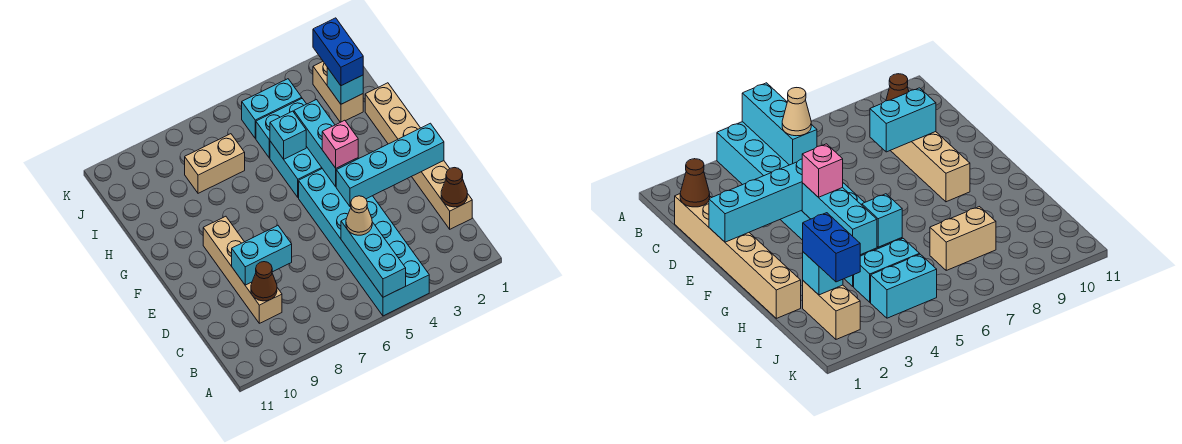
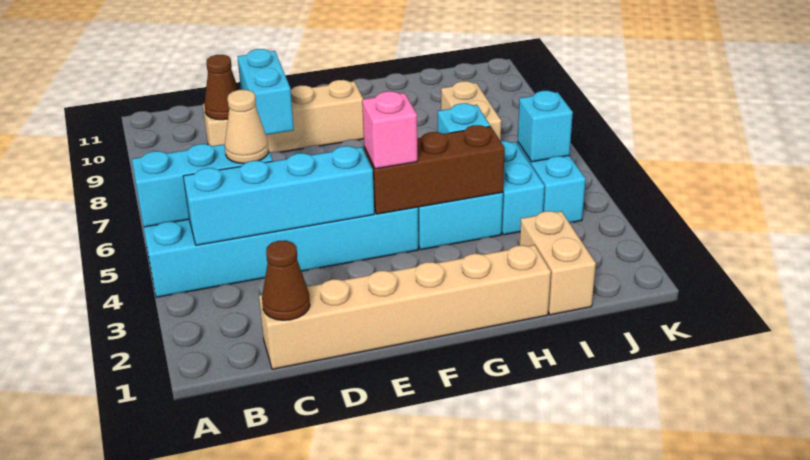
cyan brick E1:E4 level 2 -> cyan brick B4:E4 level 2
cyan brick F4:H4 level 2 -> brown brick F4:H4 level 2
tan brick I2:J2 level 1 -> tan brick I1:I2 level 1
cyan brick I2 level 2 -> cyan brick J5 level 2
blue brick I2:J2 level 3 -> none

